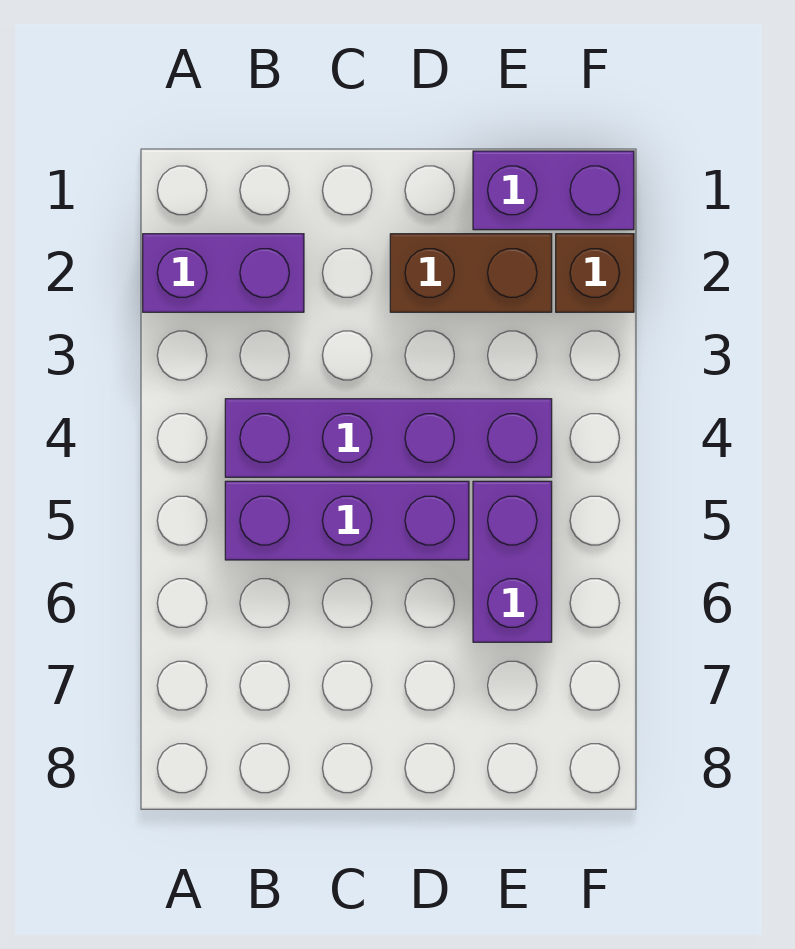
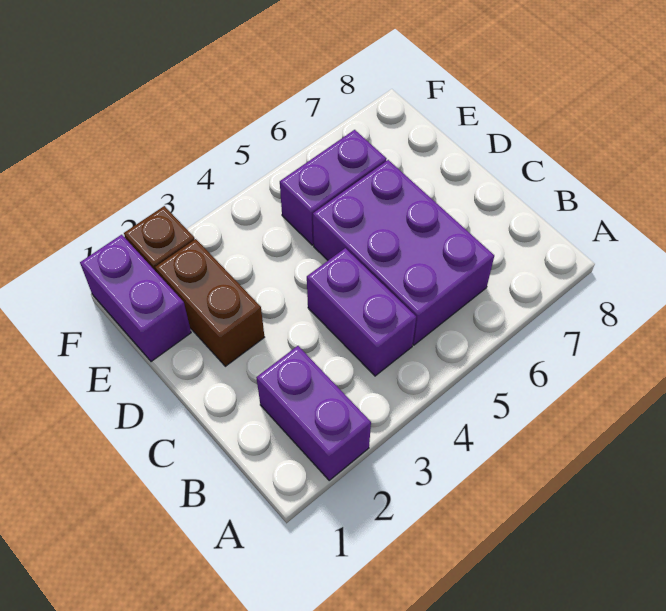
purple brick B4:E4 level 1 -> purple brick B4:C4 level 1
purple brick B5:D5 level 1 -> purple brick B5:D6 level 1

